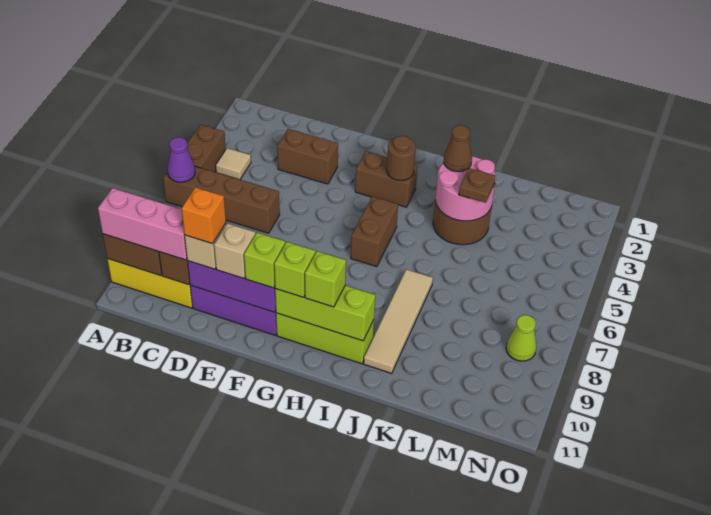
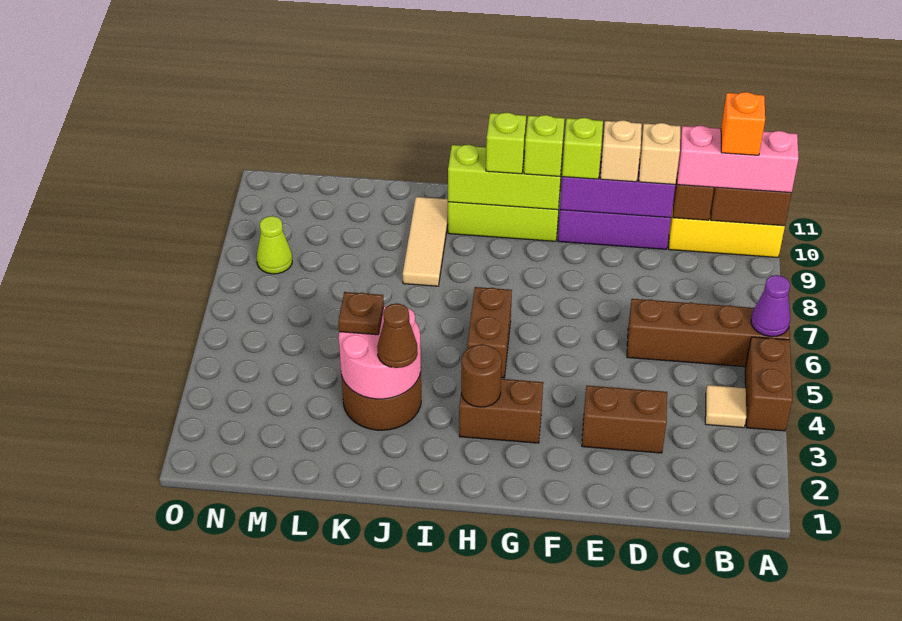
orange brick D10 level 4 -> orange brick B10 level 4
tan tile J7:J10 level 1 -> tan tile J8:J10 level 1

